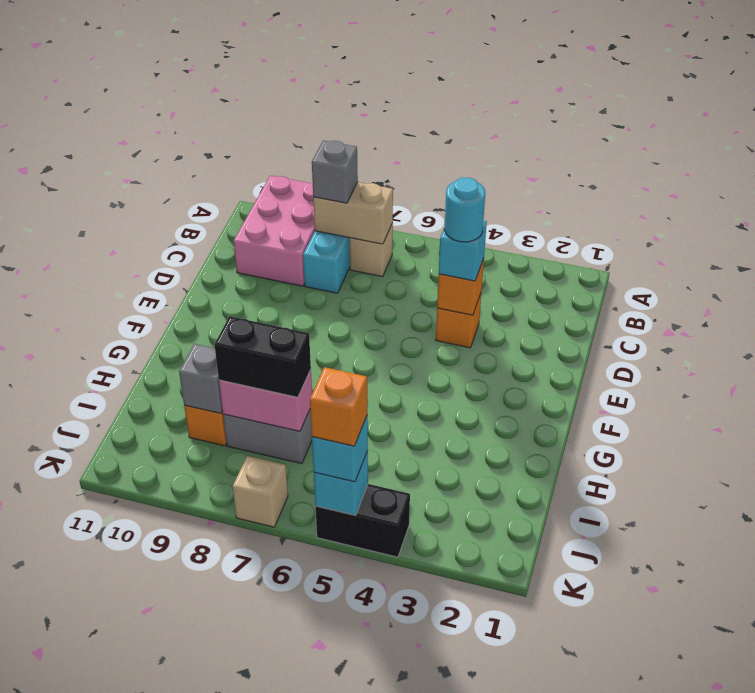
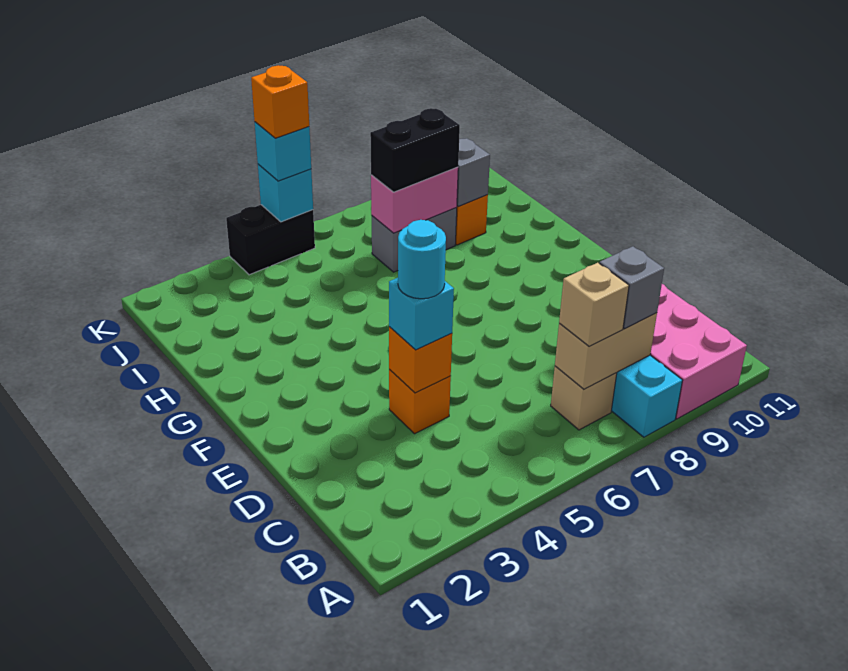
tan brick K7 level 1 -> tan brick B7 level 3

